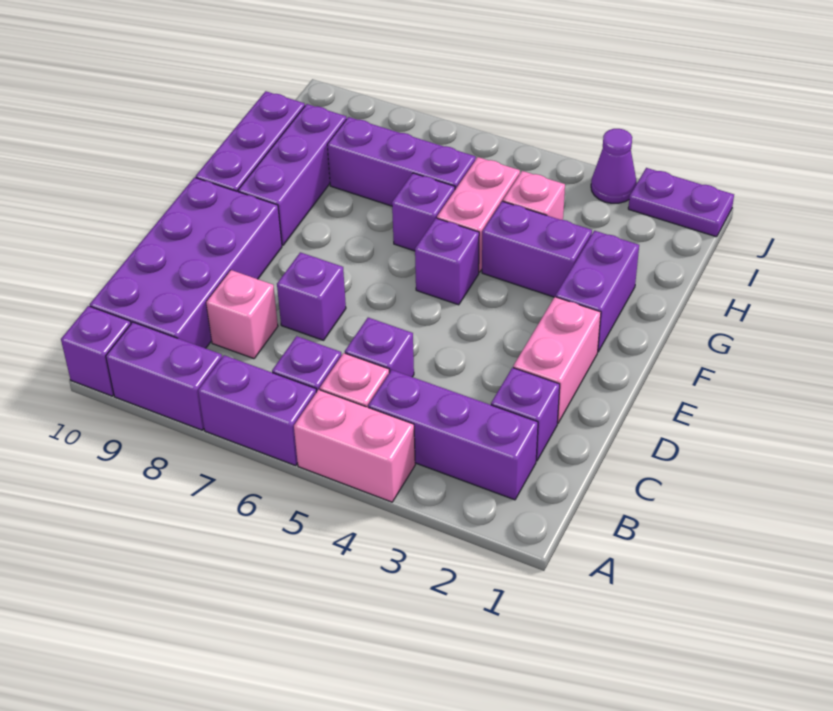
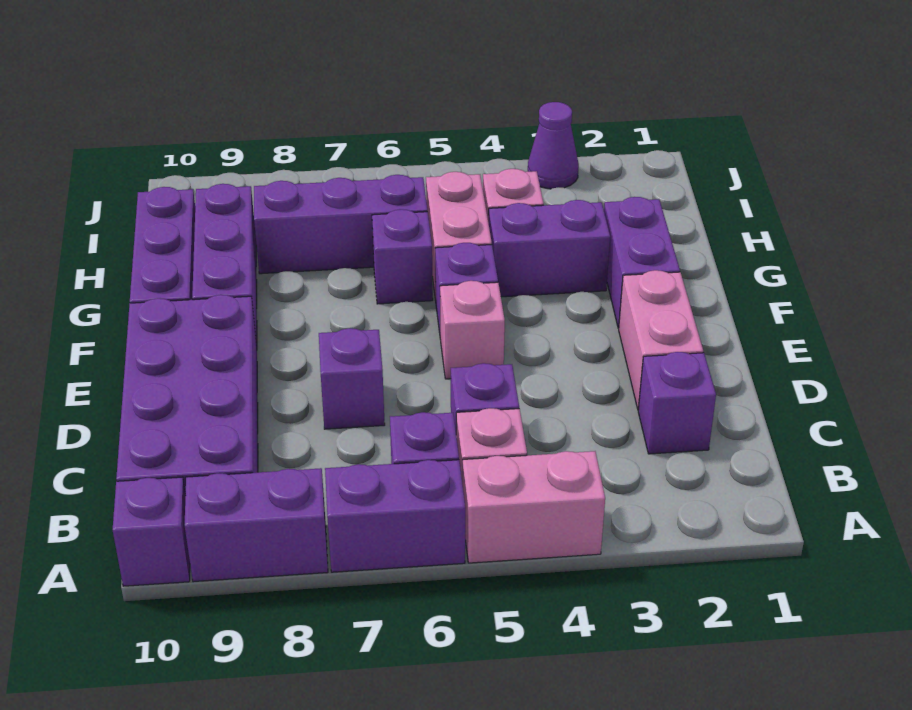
purple brick B2:B4 level 1 -> none
pink brick C8 level 1 -> pink brick E5 level 1
purple plate J1:J2 level 1 -> none

